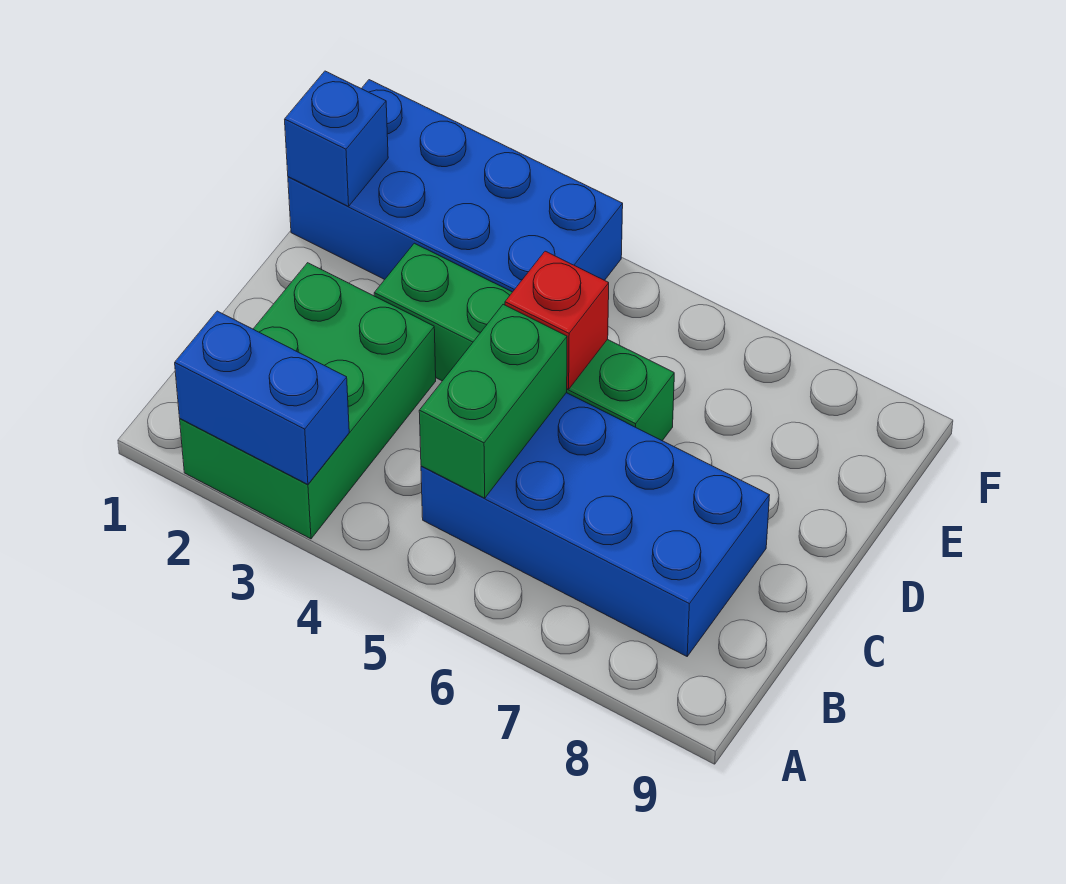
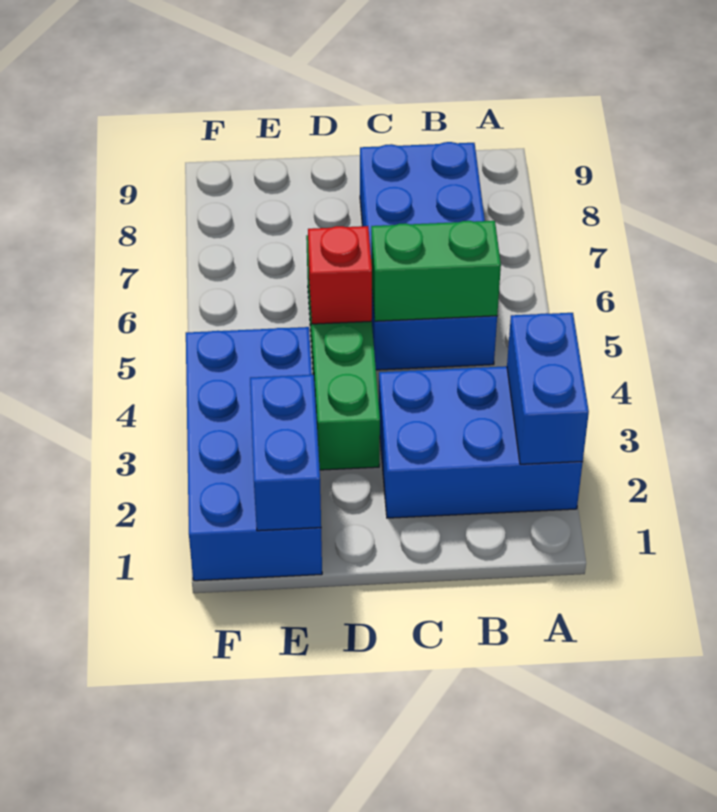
green brick A2:C3 level 1 -> blue brick A2:C3 level 1
blue brick E1 level 2 -> blue brick E1:E2 level 2

